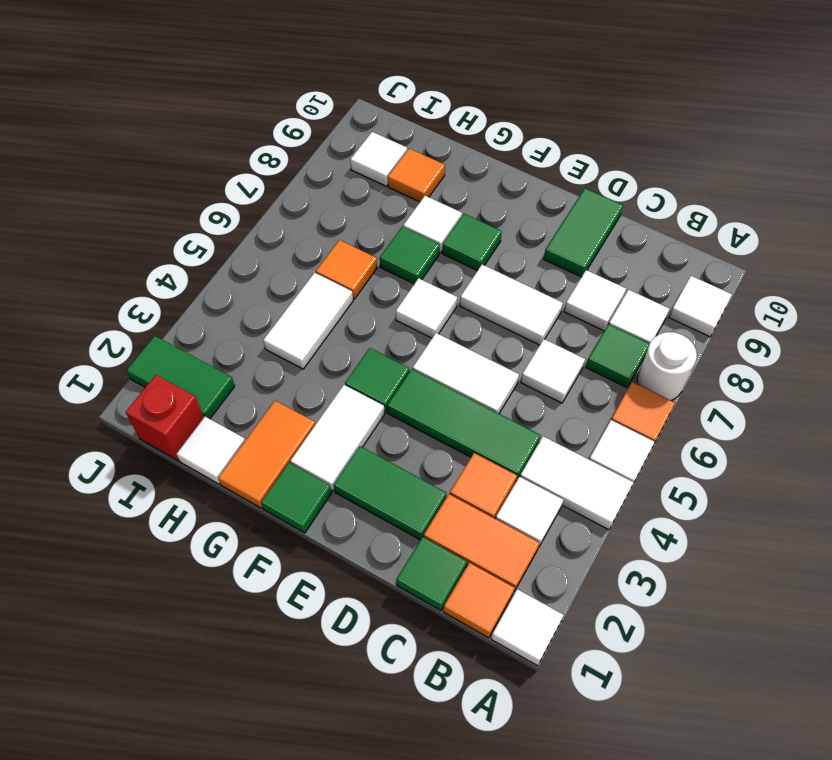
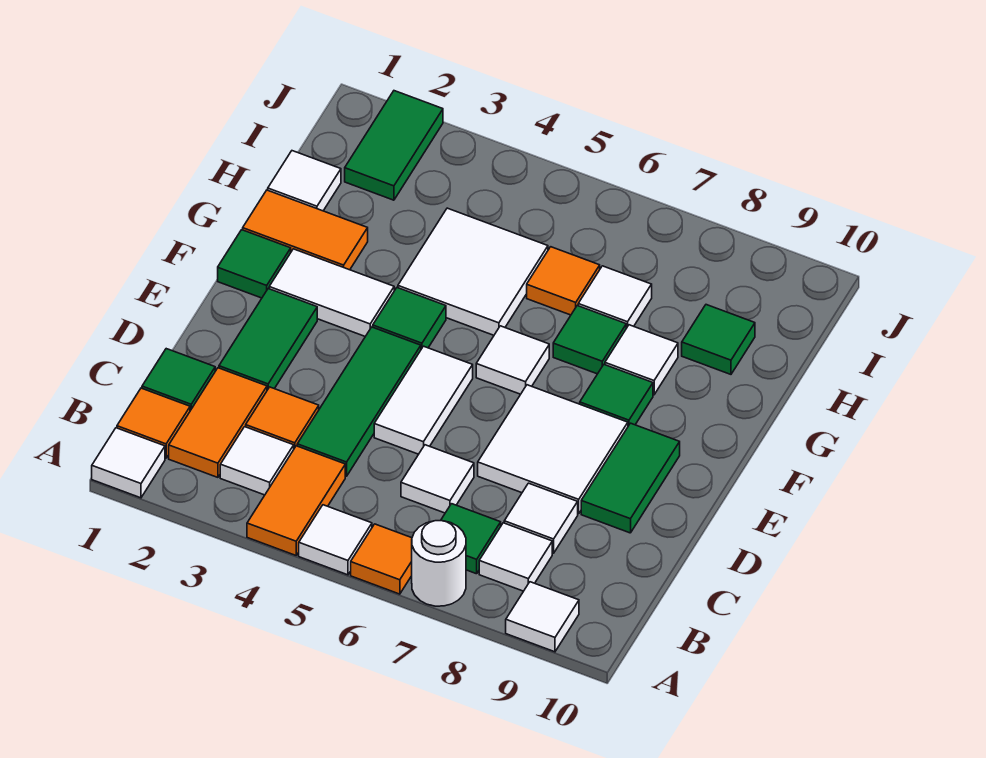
white tile A4:B4 level 1 -> orange tile A4:B4 level 1
white tile D7:E7 level 1 -> white tile D7:E8 level 1
green tile D9:D10 level 1 -> green tile D9:E9 level 1
white tile H4:H5 level 1 -> white tile G4:H5 level 1
orange tile H9 level 1 -> green tile H9 level 1
red brick I1 level 1 -> none
white tile I9 level 1 -> white tile H7 level 1

